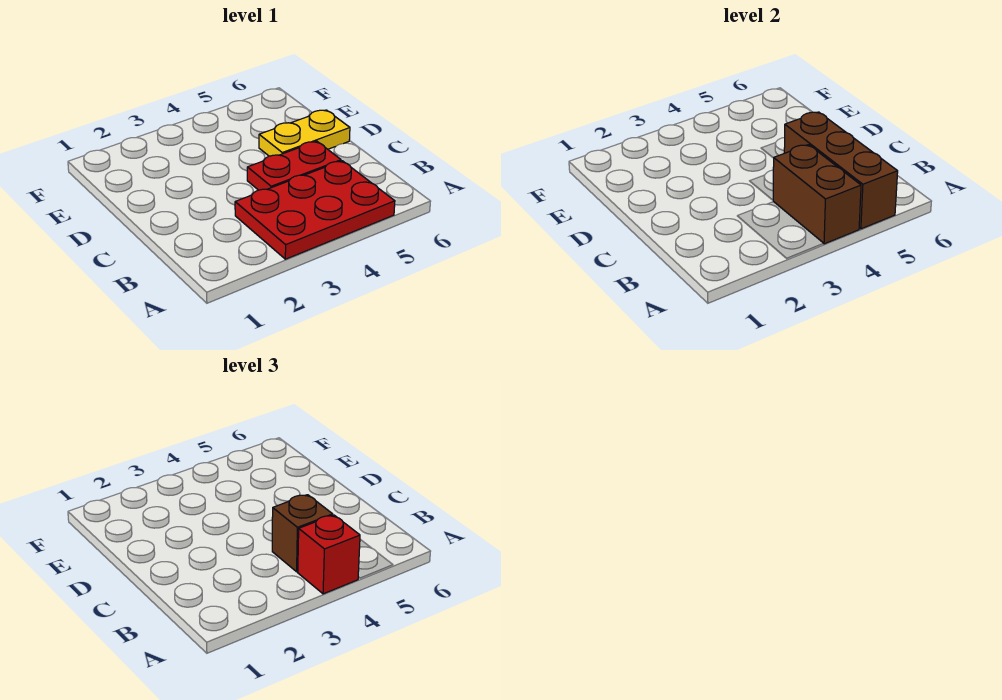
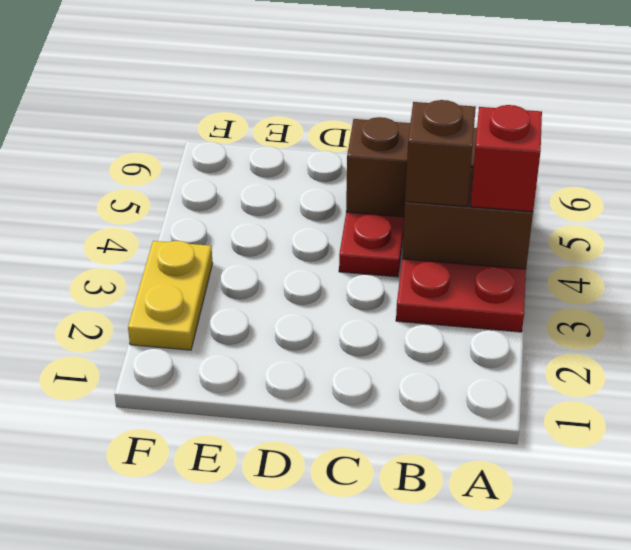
yellow plate D5:D6 level 1 -> yellow plate F2:F3 level 1

